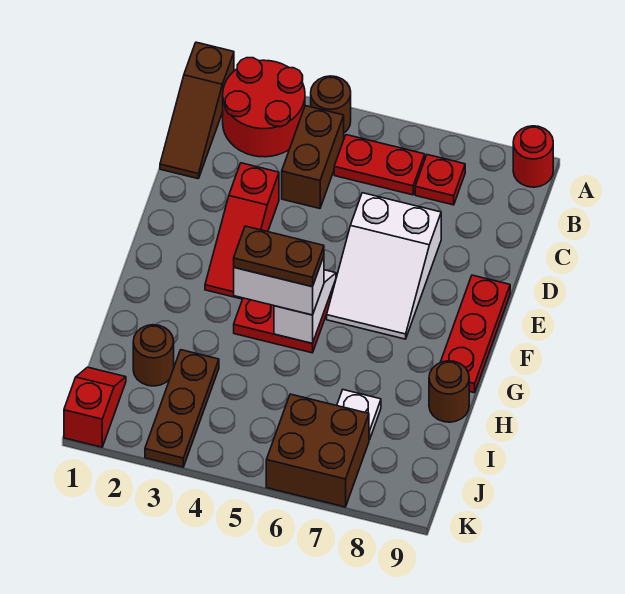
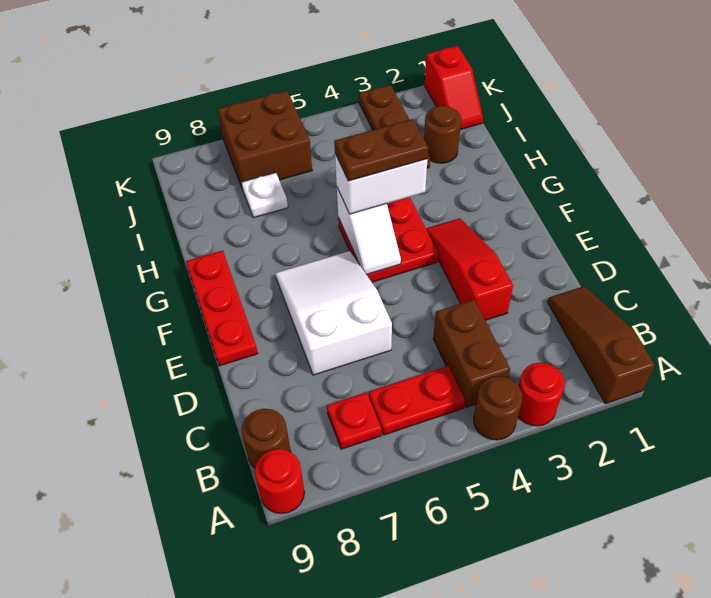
red round brick A2:B3 level 1 -> red round brick A3 level 1
brown round brick H9 level 1 -> brown round brick B9 level 1

